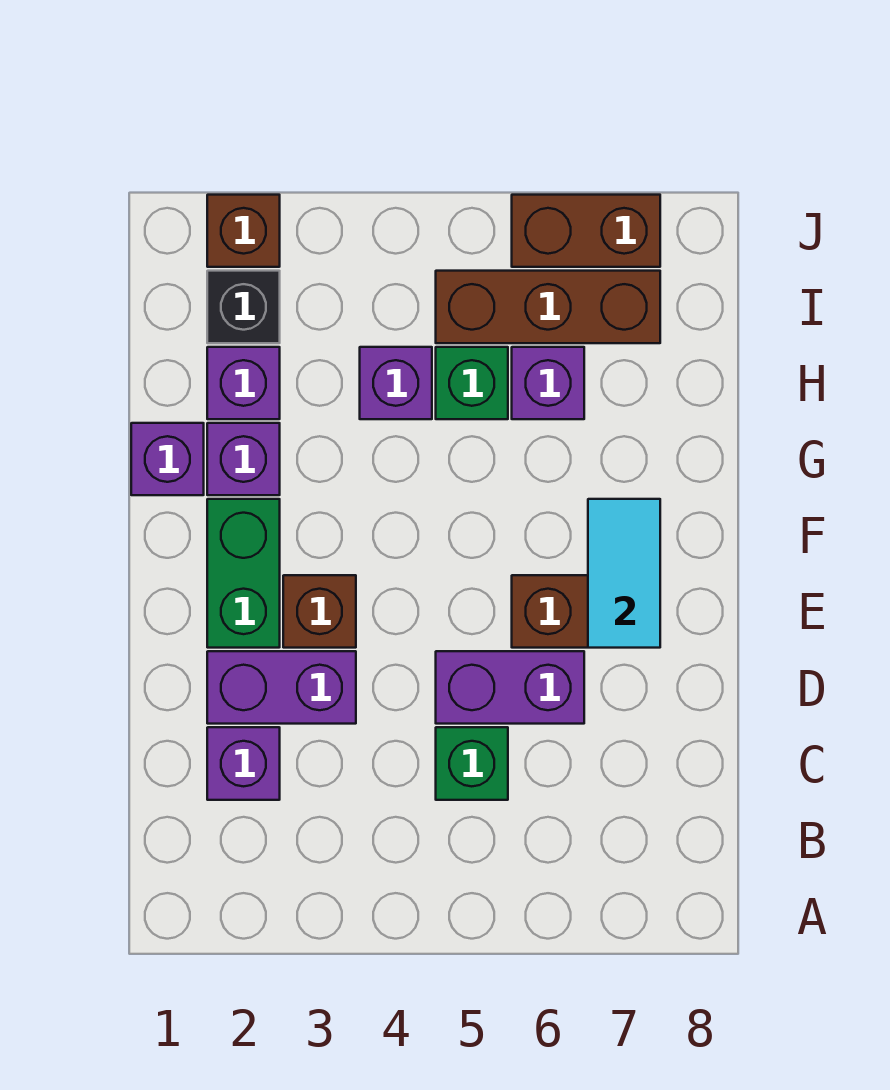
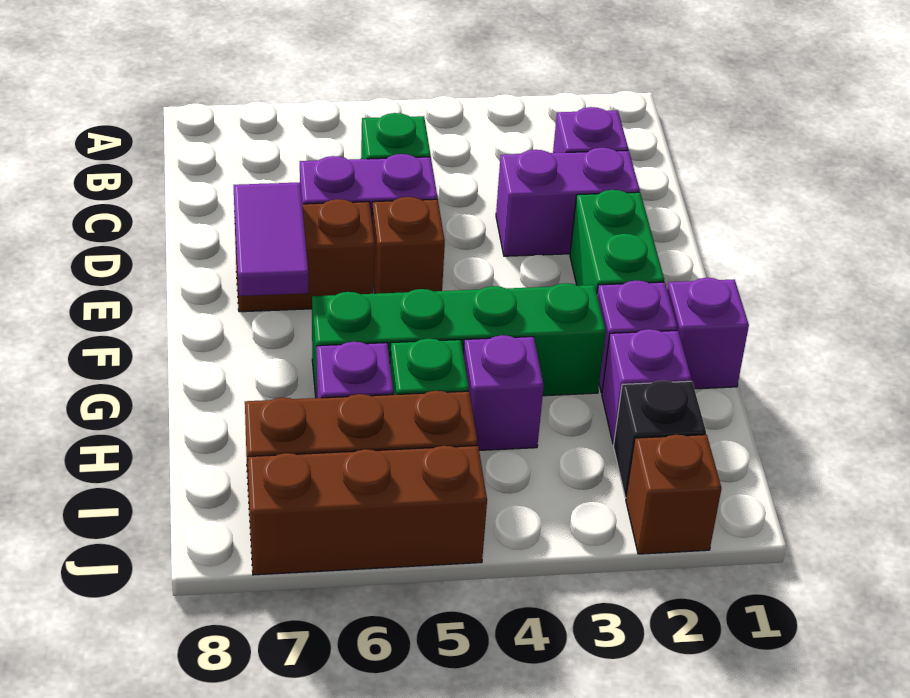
brown brick E3 level 1 -> brown brick E5 level 1
cyan tile E7:F7 level 2 -> purple tile E7:F7 level 2
none -> green brick G3:G6 level 1
brown brick J6:J7 level 1 -> brown brick J5:J7 level 1

